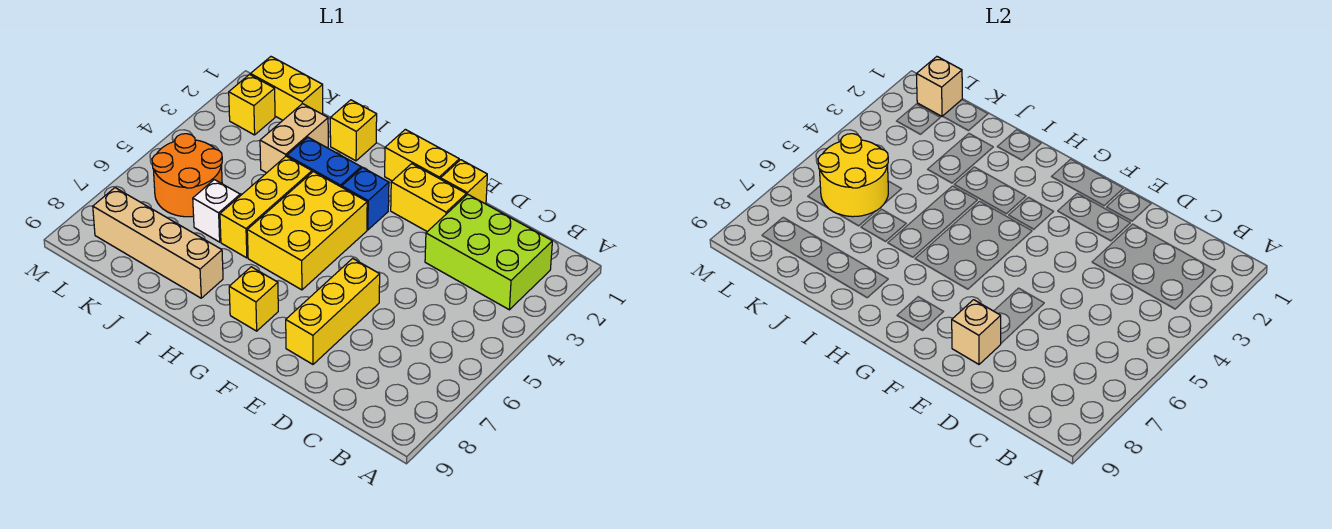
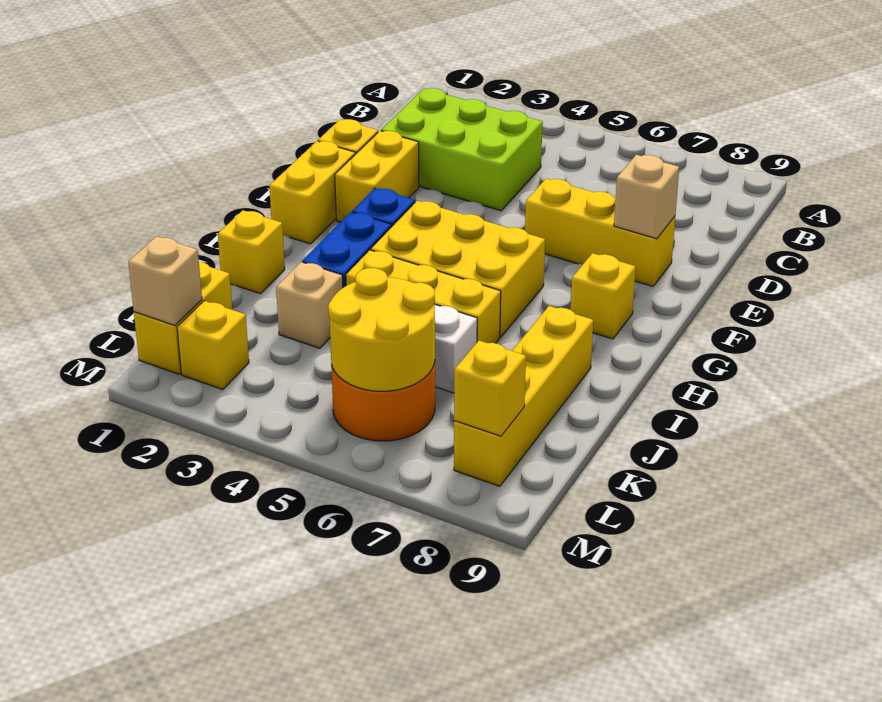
lime brick B2:D3 level 1 -> lime brick C2:D4 level 1
tan brick I8:L8 level 1 -> yellow brick I8:L8 level 1
tan brick J2:J3 level 1 -> tan brick J3 level 1
none -> yellow brick L8 level 2

